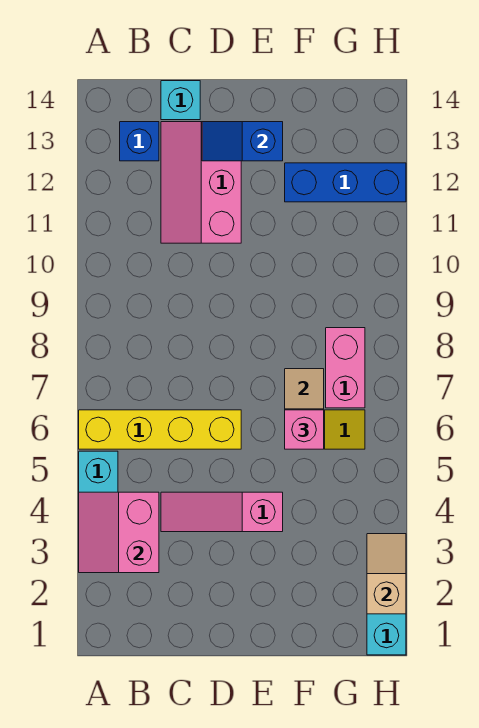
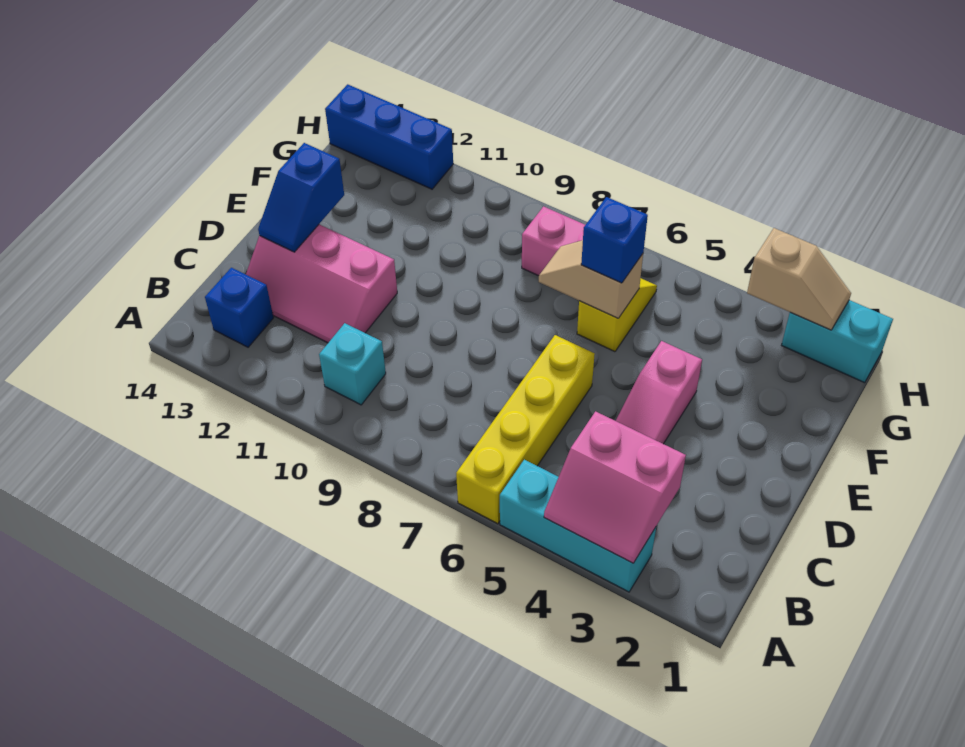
cyan brick C14 level 1 -> cyan brick B10 level 1
pink brick F6 level 3 -> blue brick F6 level 3
blue brick F12:H12 level 1 -> blue brick H12:H14 level 1
tan slope H2:H3 level 2 top 2 -> tan slope H2:H3 level 2 top 3

